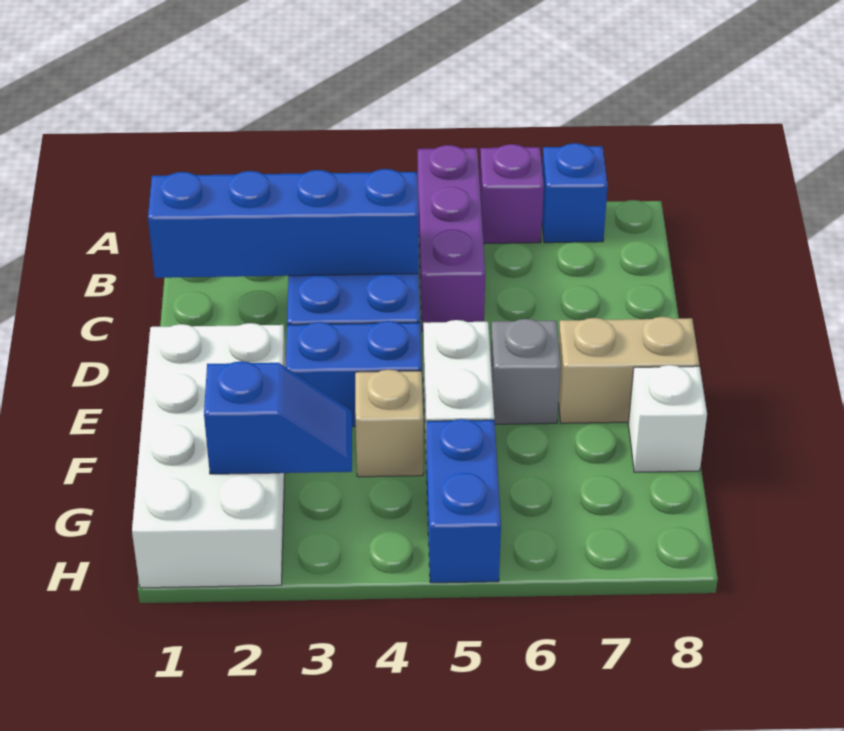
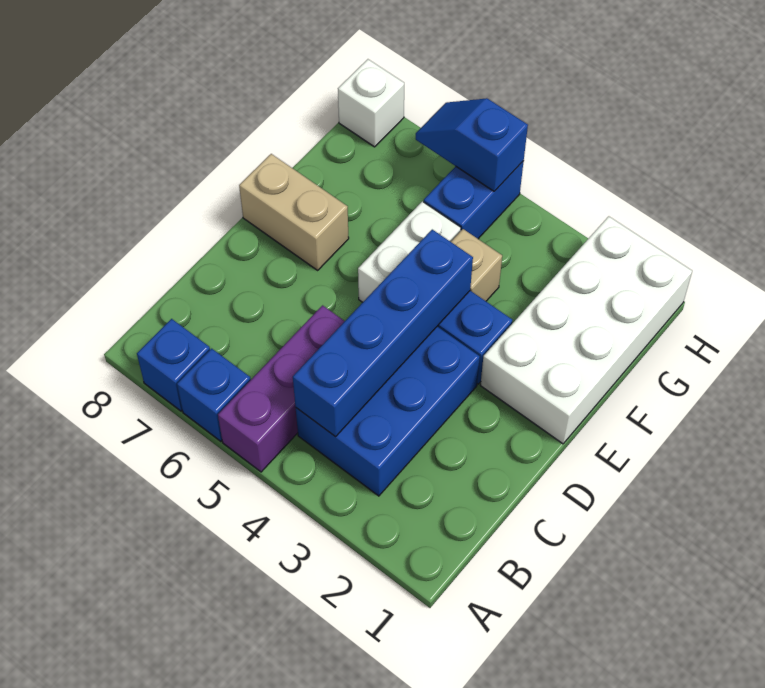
purple brick A6 level 1 -> blue brick A6 level 1
blue brick C1:C4 level 2 -> blue brick B4:E4 level 2
grey brick E6 level 1 -> none
white brick F8 level 1 -> white brick H8 level 1
blue slope G2:G3 level 2 top 2 -> blue slope H5:H6 level 2 top 5

